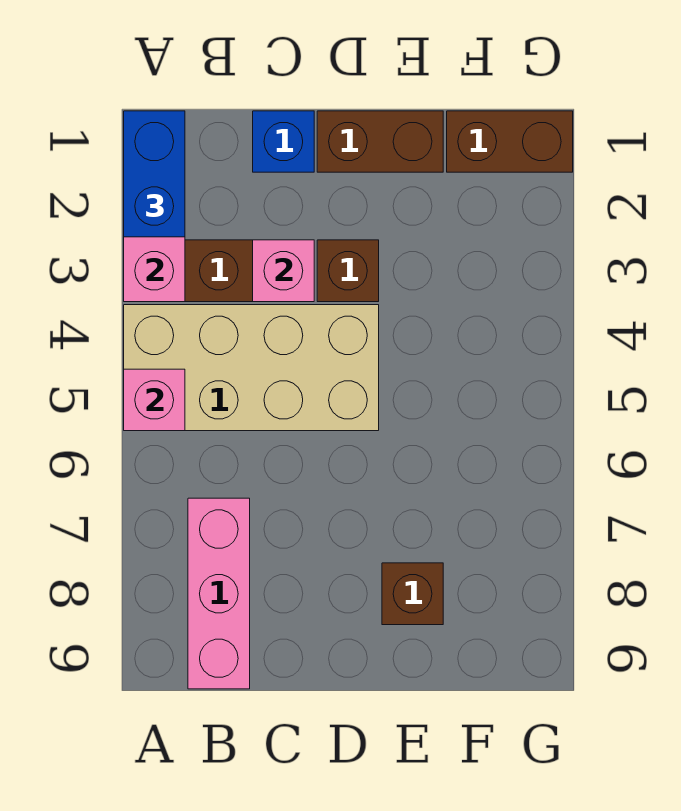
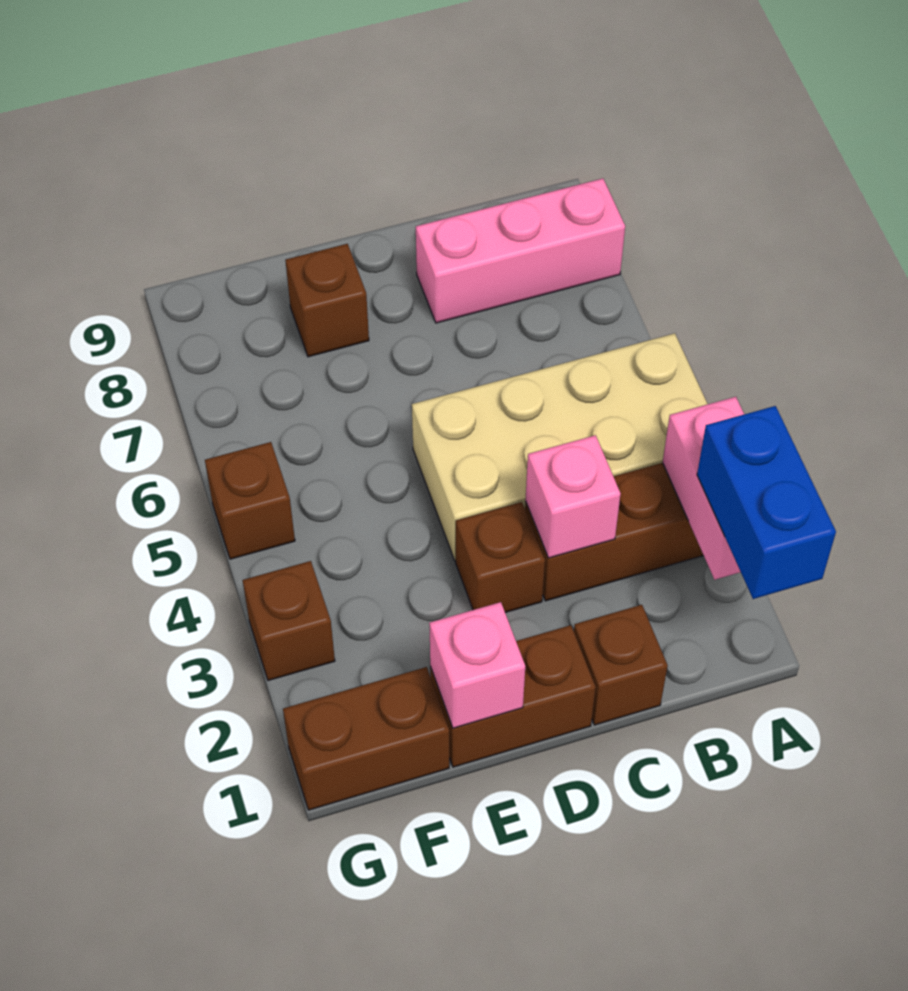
pink brick A5 level 2 -> pink brick E1 level 2
pink brick B7:B9 level 1 -> pink brick A8:C8 level 1
blue brick C1 level 1 -> brown brick C1 level 1
none -> brown brick G3 level 1
none -> brown brick G5 level 1

